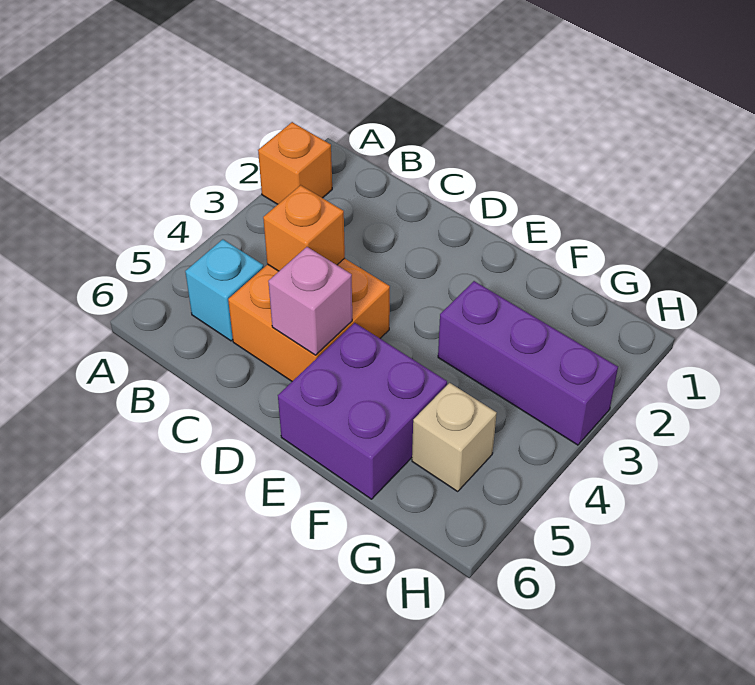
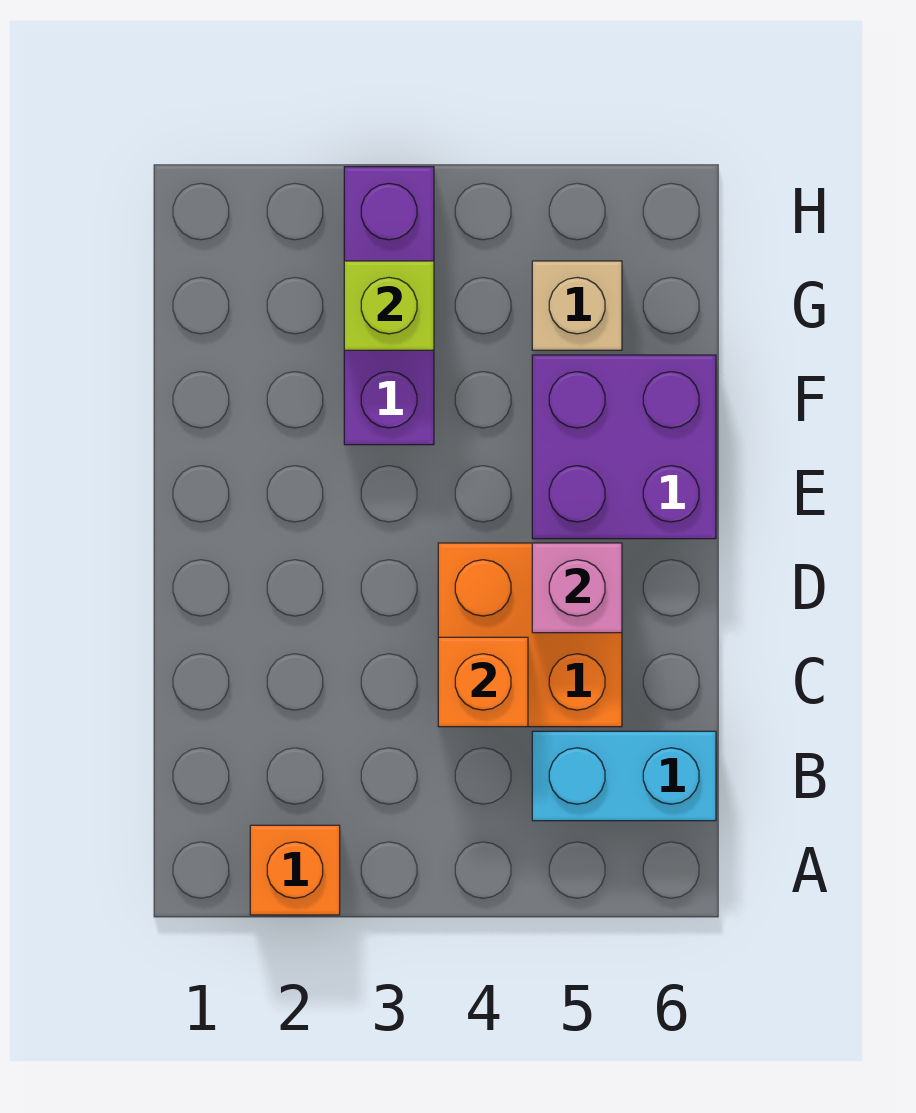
cyan brick B5 level 1 -> cyan brick B5:B6 level 1
none -> lime brick G3 level 2

